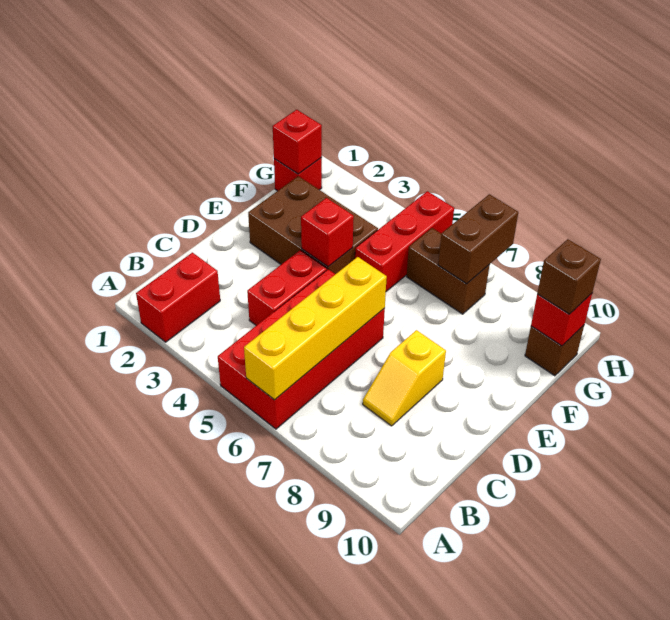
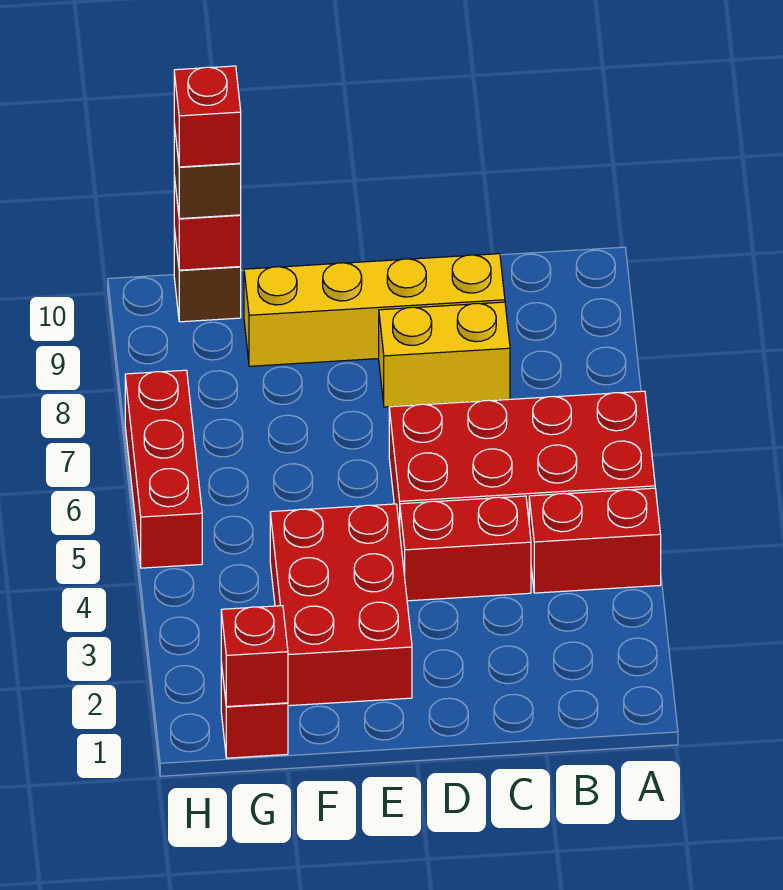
red brick A2:B2 level 1 -> red brick A4:B4 level 1
yellow brick A6:D6 level 2 -> yellow brick C9:F9 level 1
yellow slope C8:D8 level 1 top D -> yellow brick C8:D8 level 1
brown brick E2:F4 level 1 -> red brick E2:F4 level 1
red brick E4 level 2 -> red brick G10 level 4
red brick F5:H5 level 1 -> red brick H5:H7 level 1
brown brick G6:G7 level 1 -> none
brown brick G7:H7 level 2 -> none

